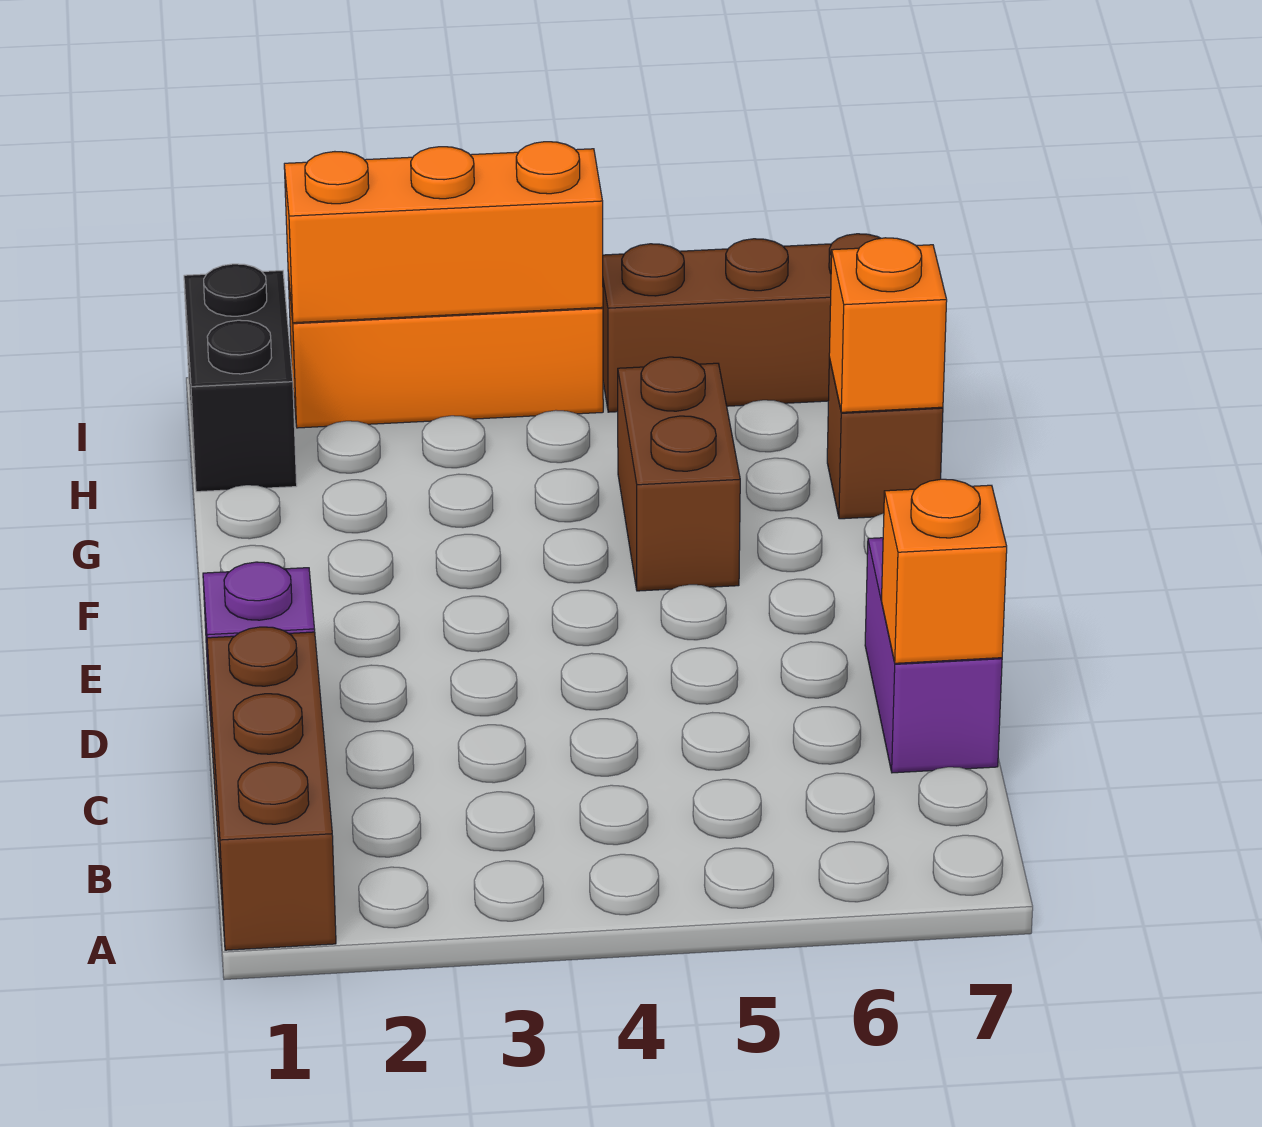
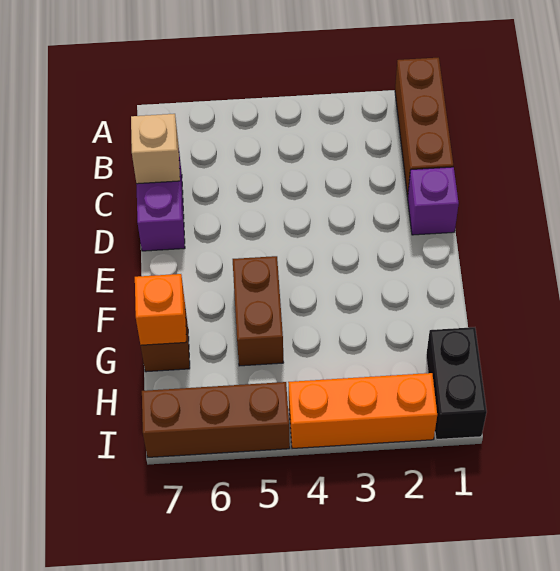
orange brick C7 level 2 -> tan brick C7 level 2
orange brick I2:I4 level 2 -> none

